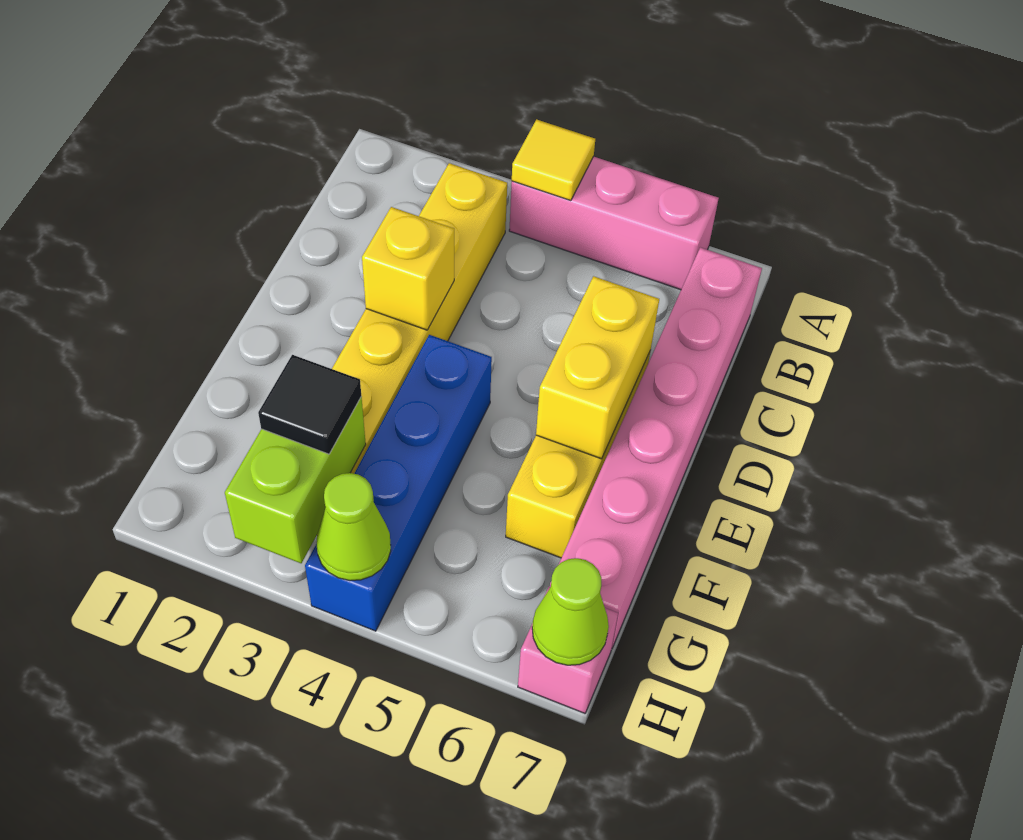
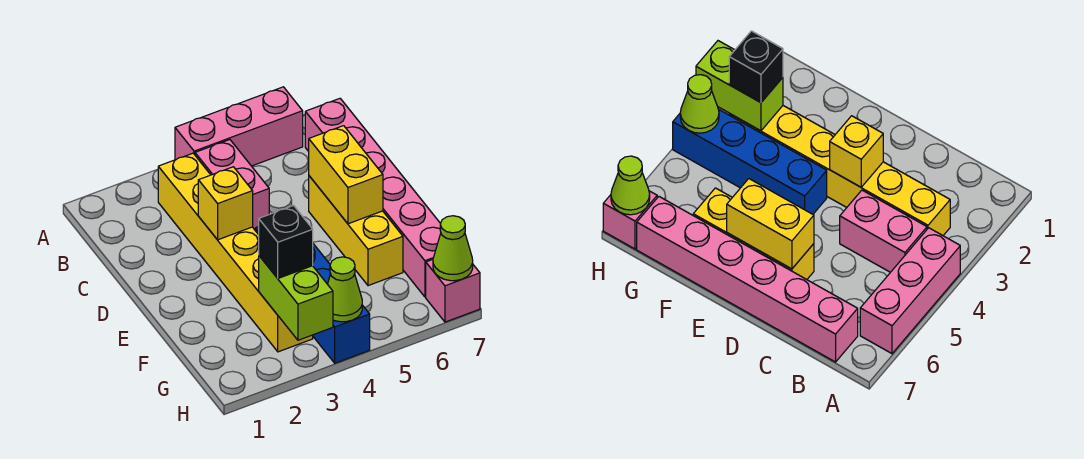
yellow tile A4 level 2 -> none
none -> pink brick B4:C4 level 1
black tile G3 level 3 -> black brick G3 level 3

